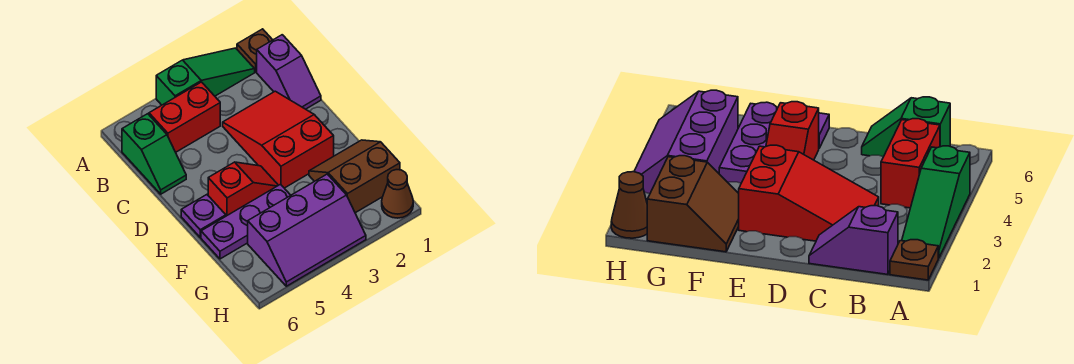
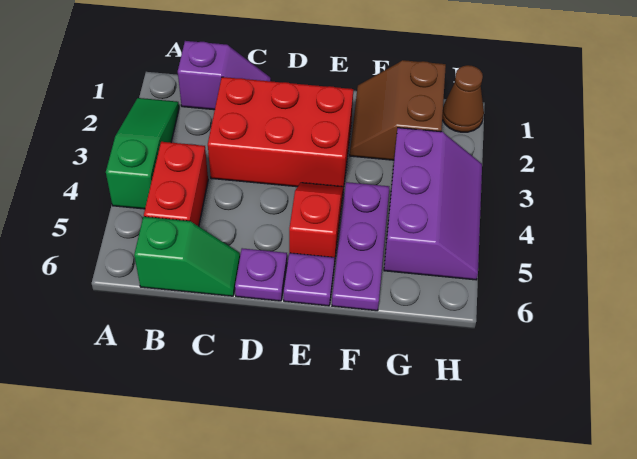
brown plate A1 level 1 -> none
red slope C2:E3 level 1 top E -> red brick C2:E3 level 1
none -> purple plate D6 level 1

